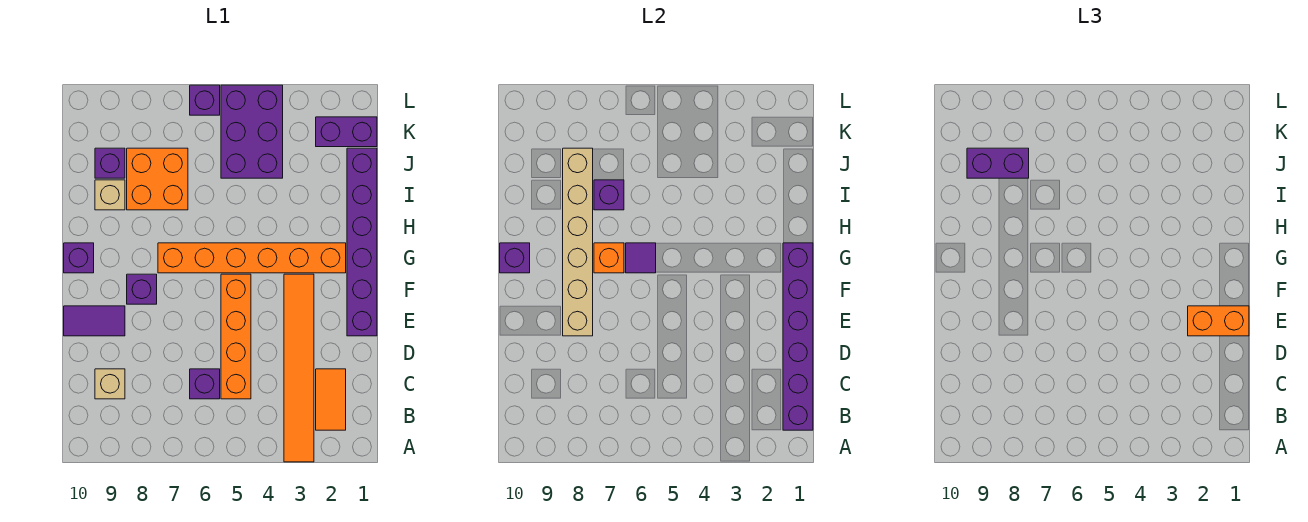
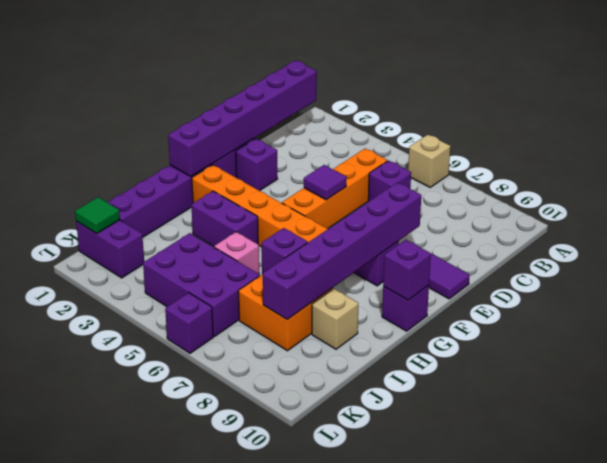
orange tile A3:F3 level 1 -> none
orange tile B2:C2 level 1 -> none
tan brick C9 level 1 -> tan brick A6 level 1
orange brick E1:E2 level 3 -> none
tan brick E8:J8 level 2 -> purple brick E8:J8 level 2
purple tile G6 level 2 -> purple tile E5 level 2
orange brick G7 level 2 -> none
none -> pink brick I5 level 1
purple brick J4:L5 level 1 -> purple brick J4:K6 level 1
purple brick J8:J9 level 3 -> purple brick H3:H4 level 1
purple brick J9 level 1 -> purple brick E2 level 1
none -> green tile K1 level 2

